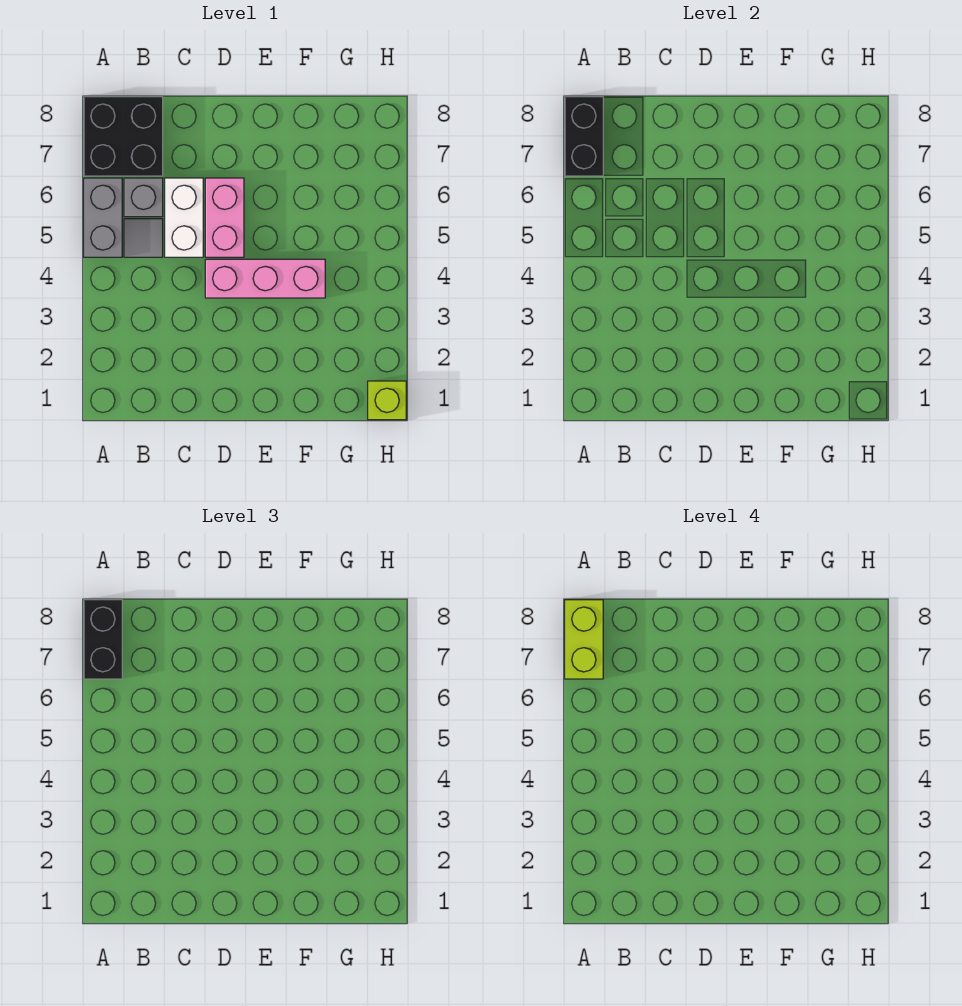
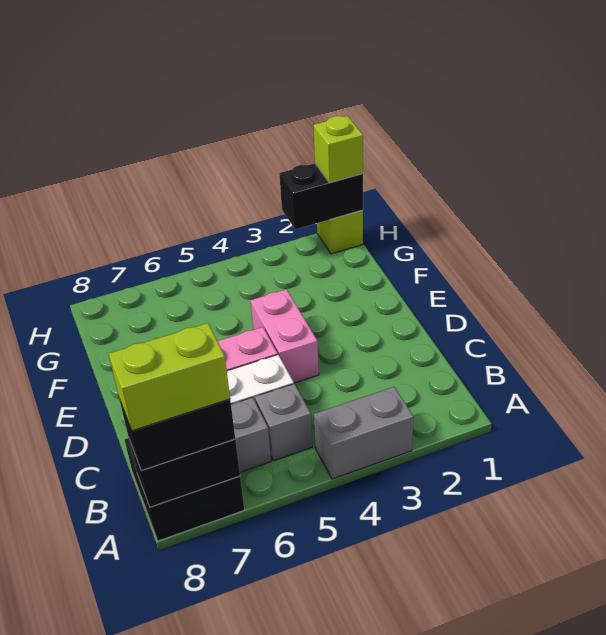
grey brick A5:A6 level 1 -> grey brick A3:A4 level 1
grey tile B5 level 1 -> grey brick B5 level 1
pink brick D4:F4 level 1 -> pink brick D4:E4 level 1
none -> black brick H1:H2 level 2
none -> lime brick H1 level 3

